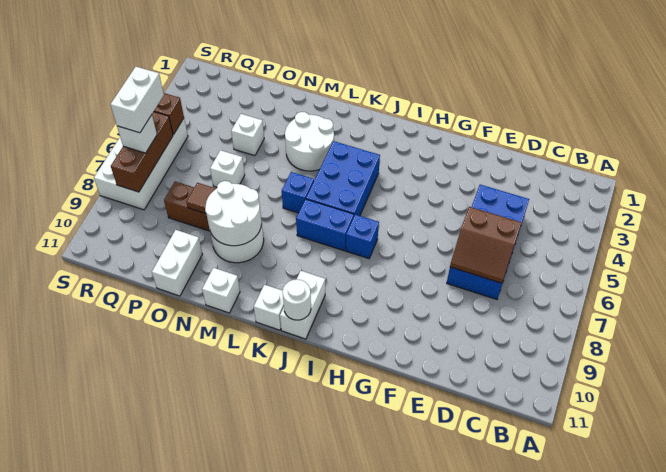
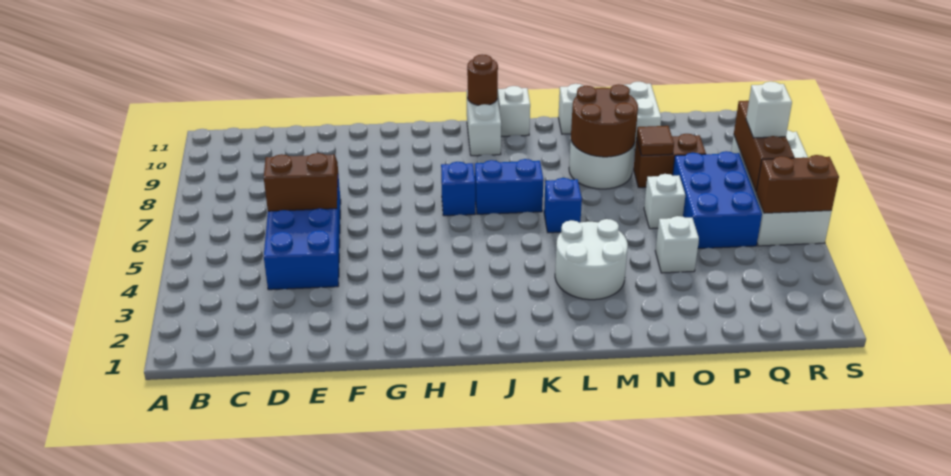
blue brick J4:K6 level 1 -> blue brick P5:Q7 level 1
white round brick J11 level 2 -> brown round brick J11 level 2
white round brick M8:N9 level 2 -> brown round brick M8:N9 level 2
white brick R6:R7 level 4 -> none

